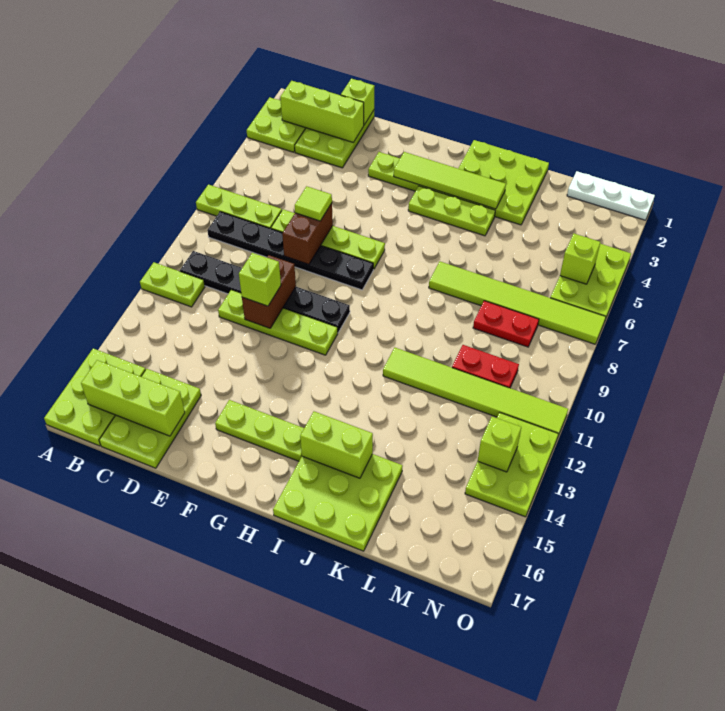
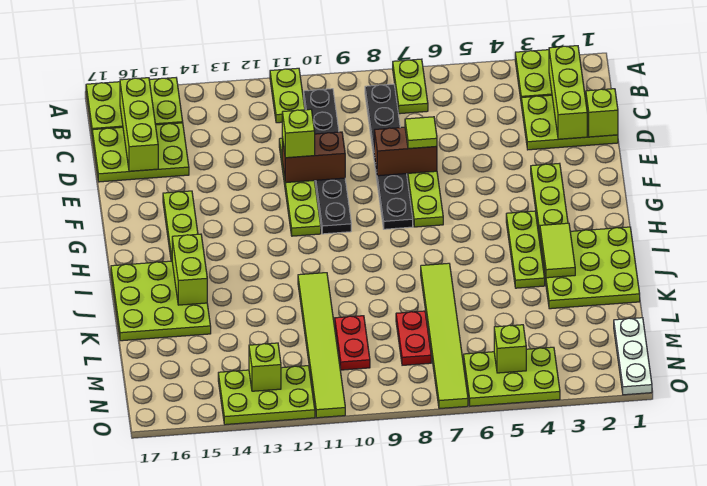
lime plate A7:C7 level 1 -> lime plate A7:B7 level 1
lime tile G3:J3 level 2 -> lime tile I3:J3 level 2

